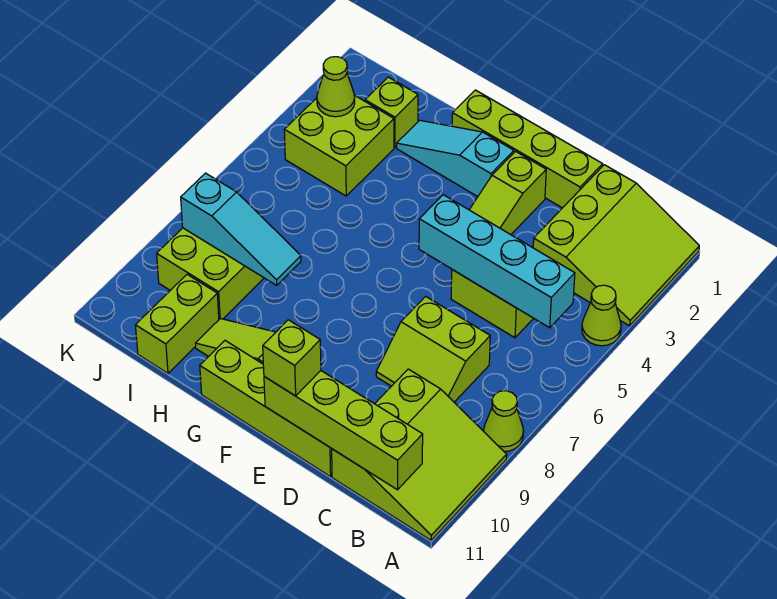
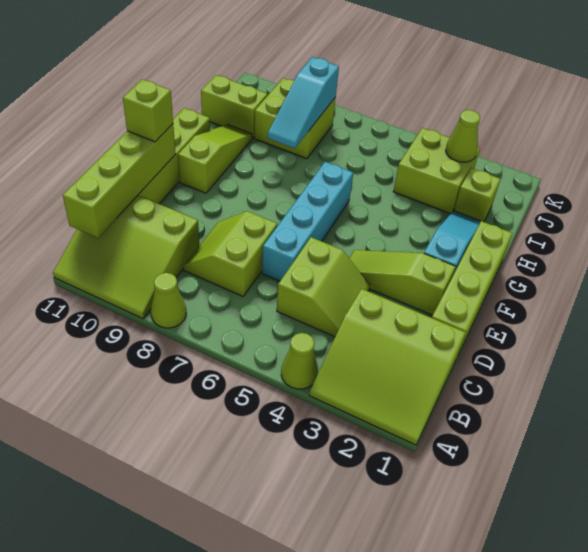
cyan brick B5:E5 level 2 -> cyan brick D6:G6 level 1

